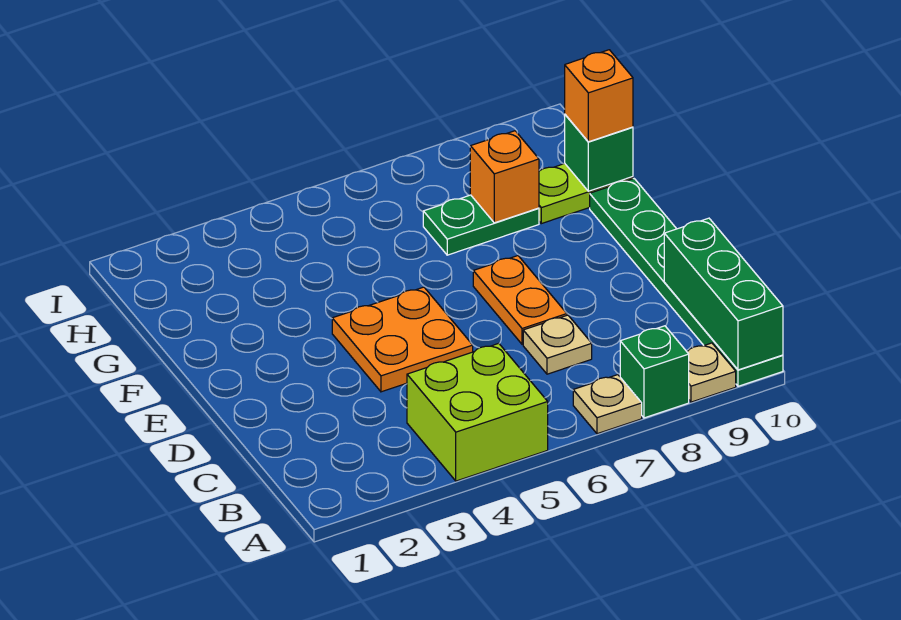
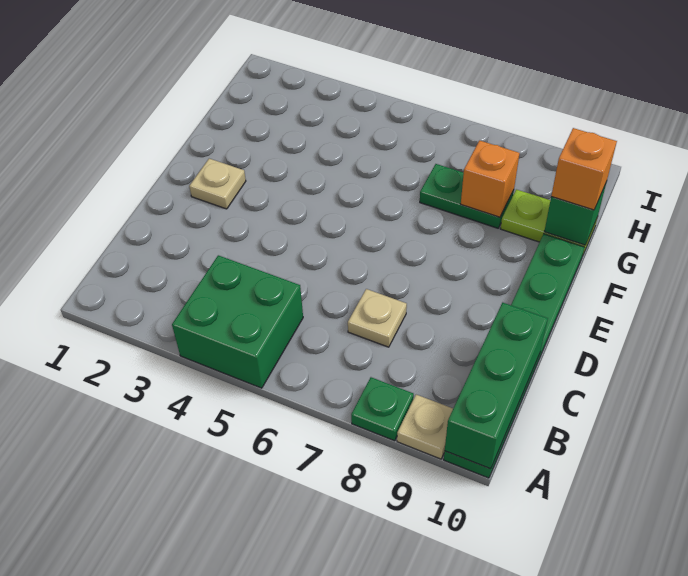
lime brick A4:B5 level 1 -> green brick A4:B5 level 1
tan plate A7 level 1 -> tan plate E2 level 1
green brick A8 level 1 -> green plate A8 level 1
orange plate D4:E5 level 1 -> none
orange plate D7:E7 level 1 -> none

